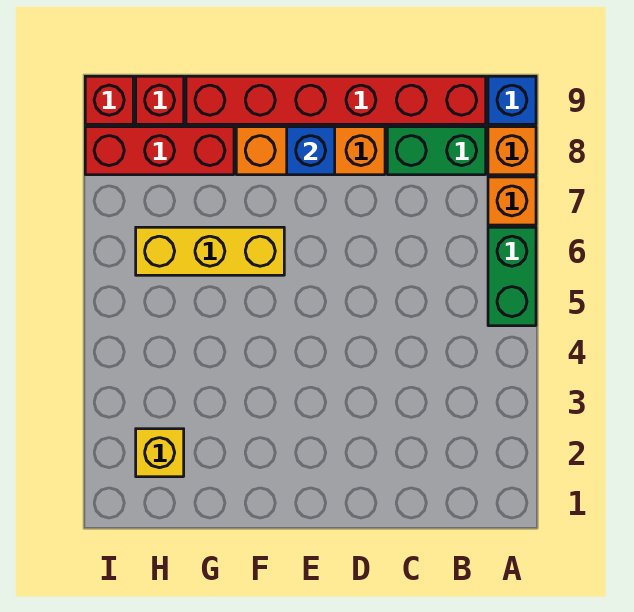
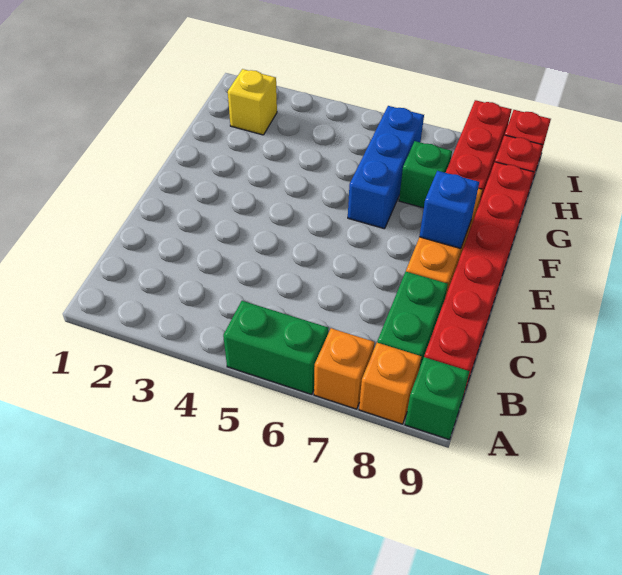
blue brick A9 level 1 -> green brick A9 level 1
yellow brick F6:H6 level 1 -> blue brick F6:H6 level 1
none -> green brick G7 level 1

